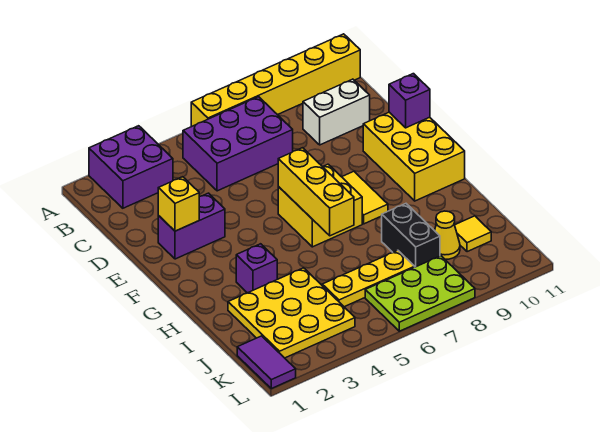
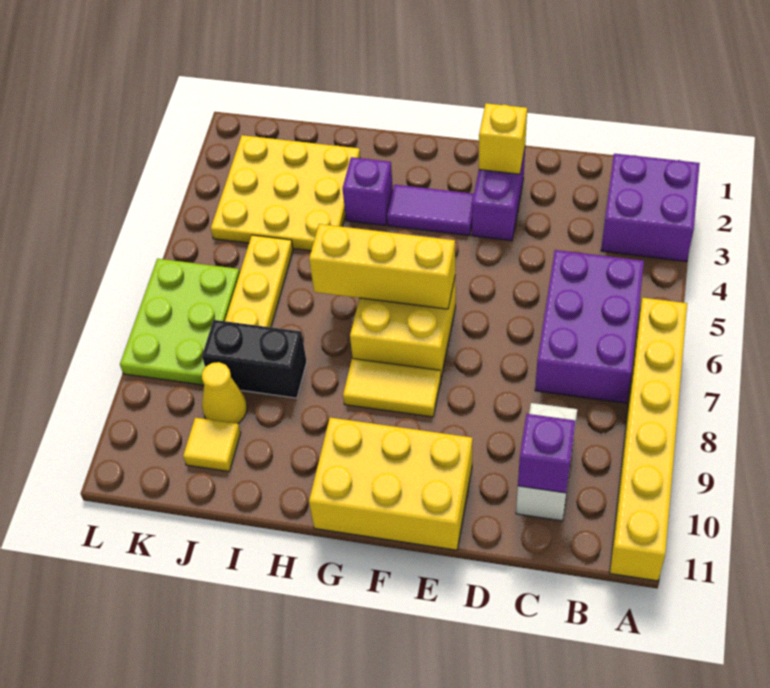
purple brick E11 level 2 -> purple brick C10 level 2
purple tile K1:L1 level 1 -> purple tile F3:G3 level 1

